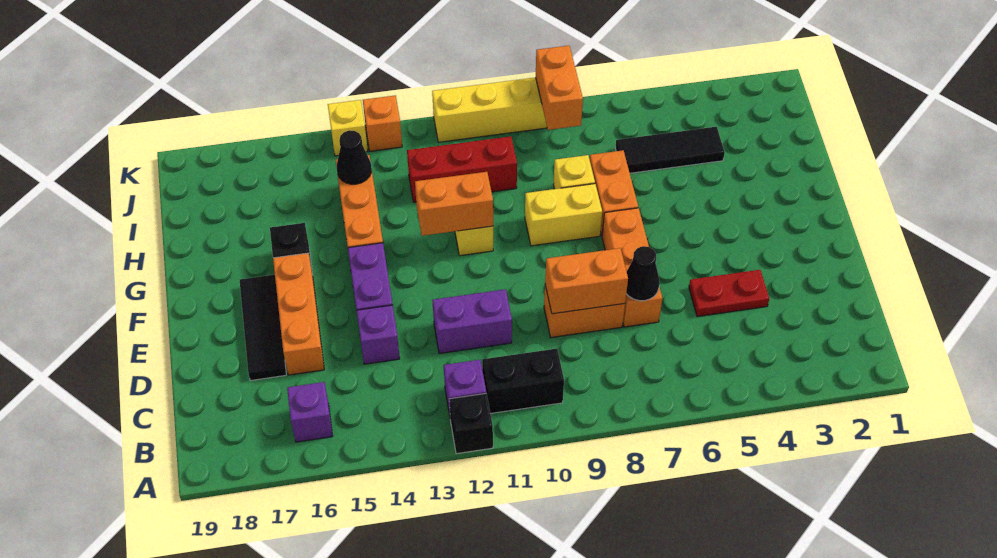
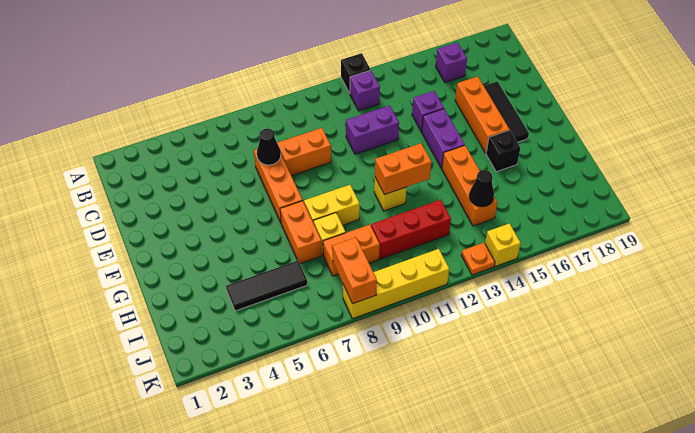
black brick B10:B11 level 1 -> none
red plate D4:D5 level 1 -> none
orange brick D8:D9 level 2 -> orange brick I8:I9 level 1
orange brick K13 level 1 -> orange plate K13 level 1

